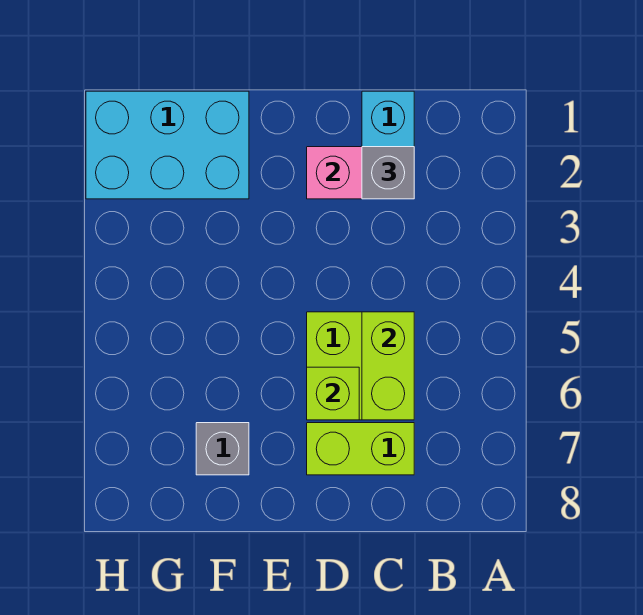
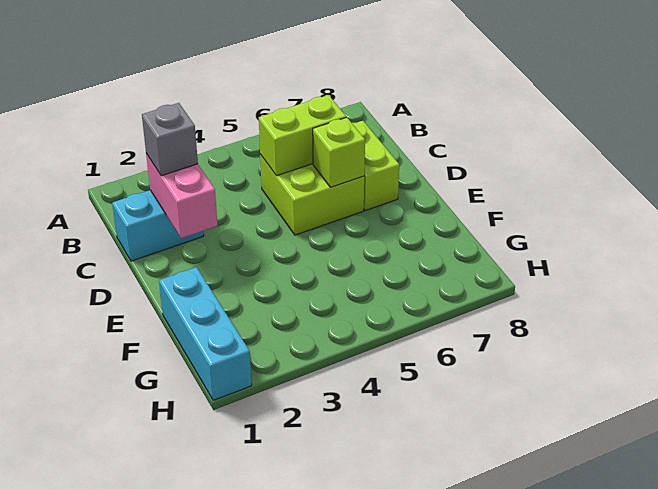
cyan brick F1:H2 level 1 -> cyan brick F1:H1 level 1
grey brick F7 level 1 -> none

